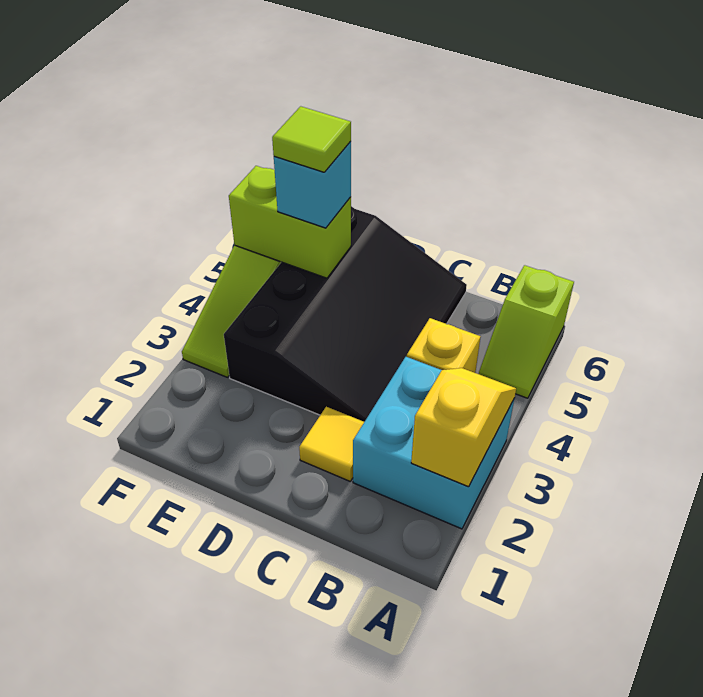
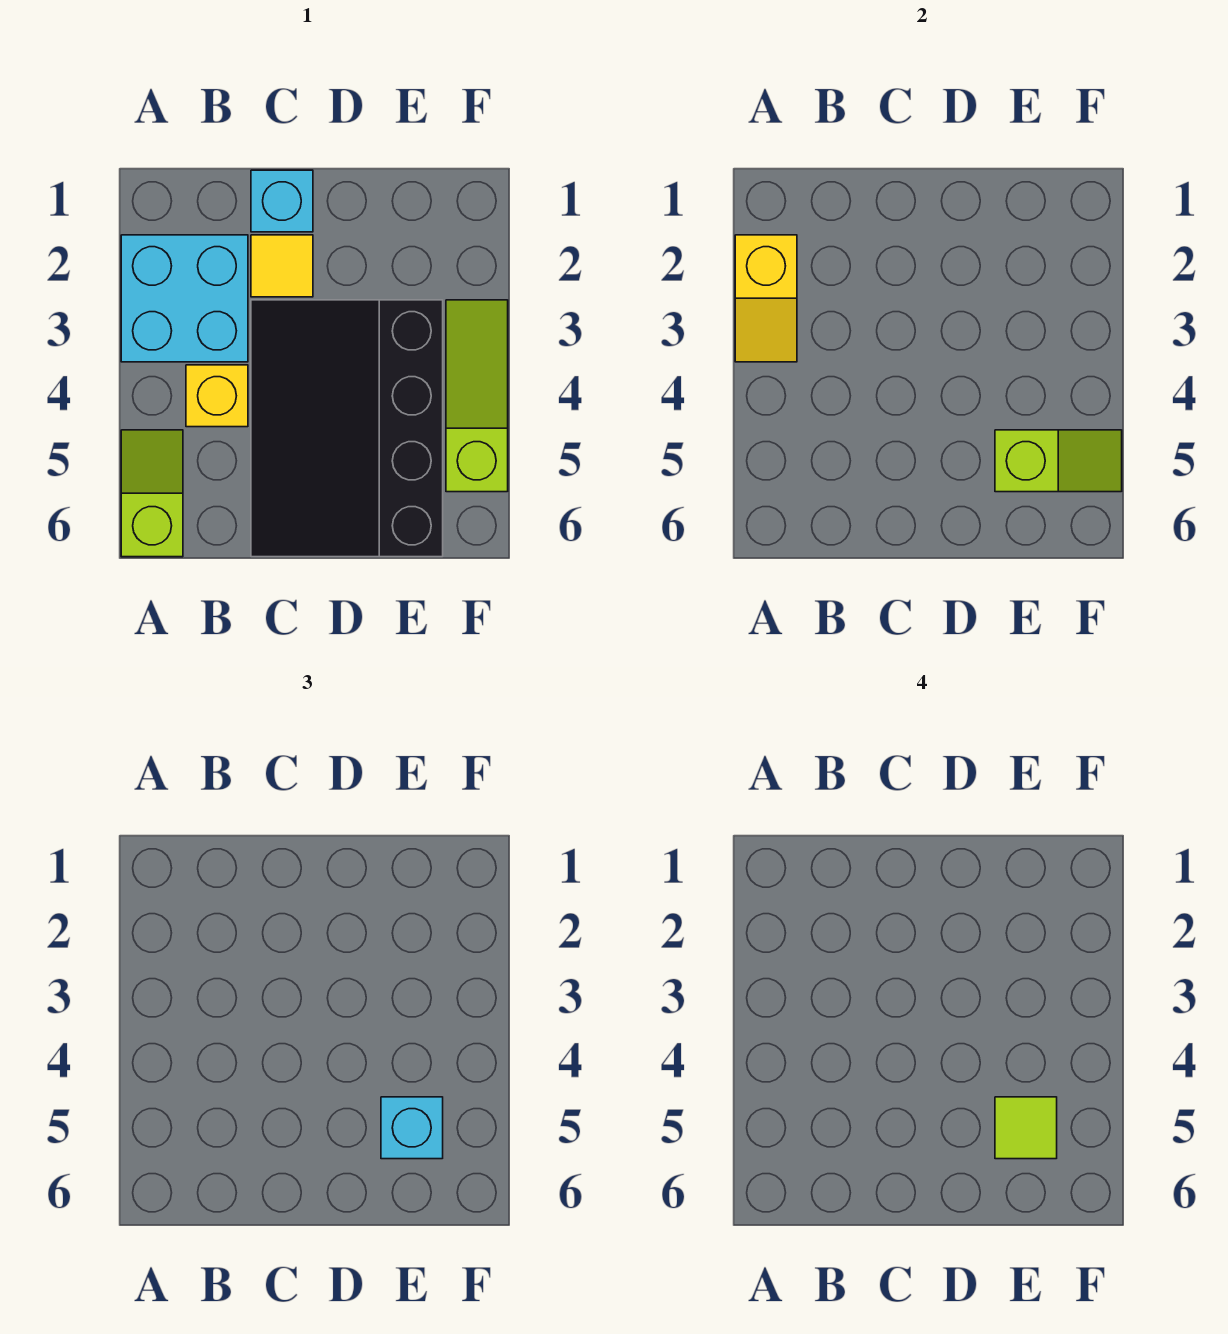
none -> cyan brick C1 level 1
lime brick E5:F5 level 2 -> lime slope E5:F5 level 2 top E

